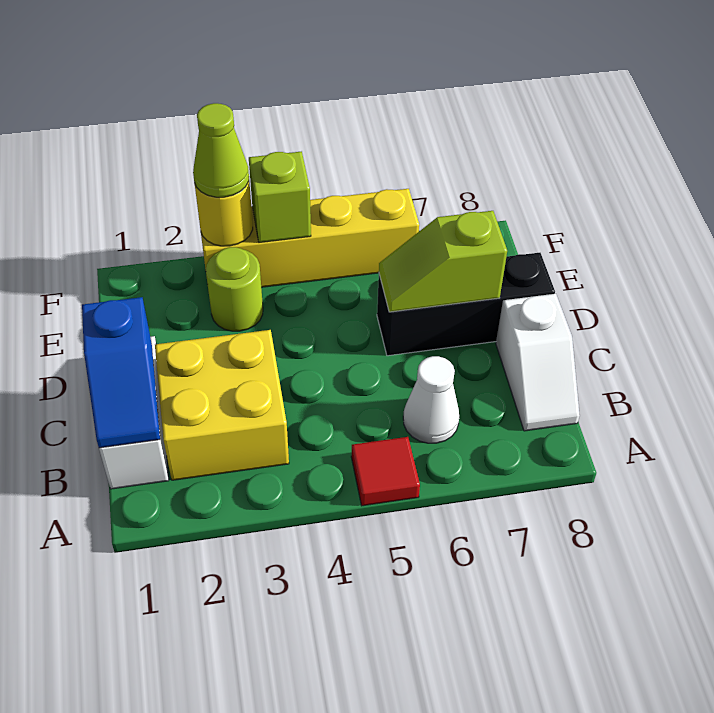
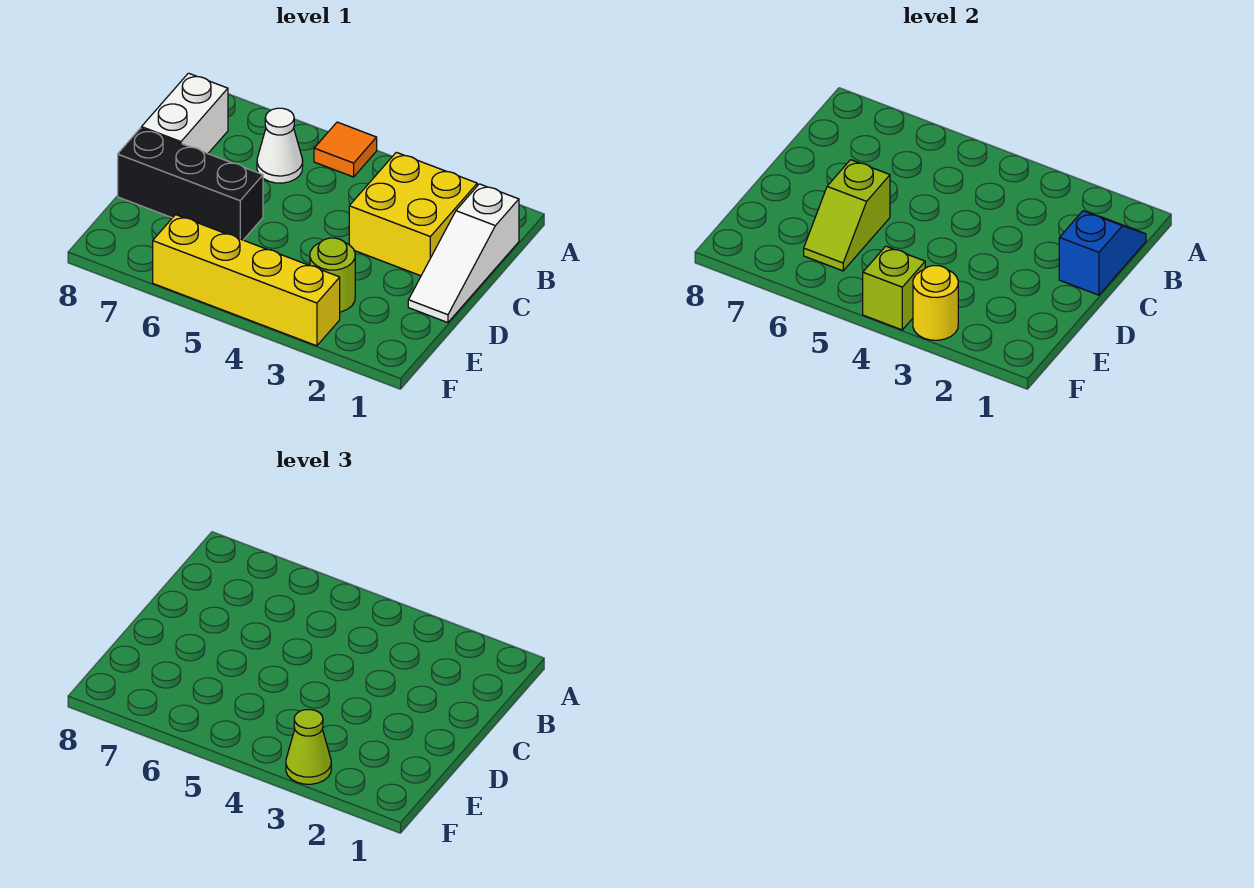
red tile A5 level 1 -> orange tile A5 level 1
white slope B8:C8 level 1 top C -> white brick B8:C8 level 1
lime slope D6:D7 level 2 top 7 -> lime slope D6:E6 level 2 top D

